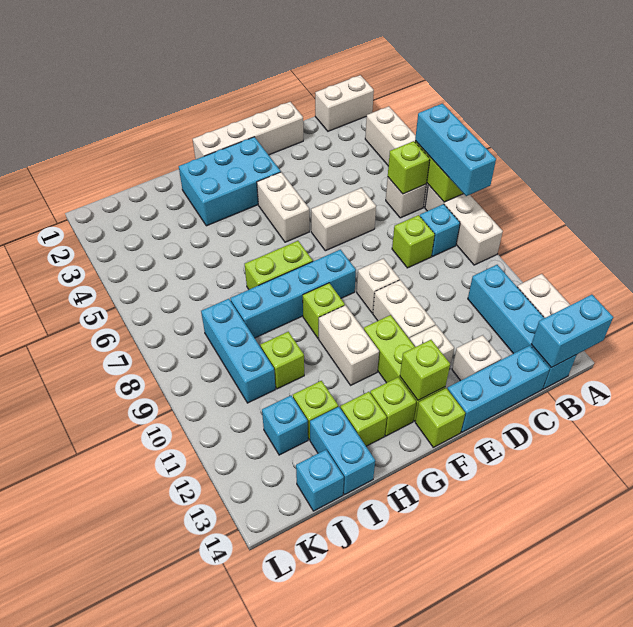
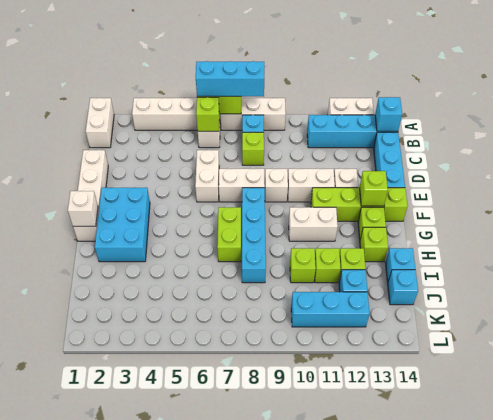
cyan brick A14:B14 level 2 -> cyan brick B14 level 2
white brick D13 level 1 -> white brick G1 level 2
white brick F4:F5 level 1 -> white brick E7:E8 level 1
lime brick G9 level 1 -> lime brick I11 level 1
cyan brick I13:I14 level 1 -> cyan brick I14 level 1
cyan brick J8:J10 level 1 -> cyan brick K10:K12 level 1

